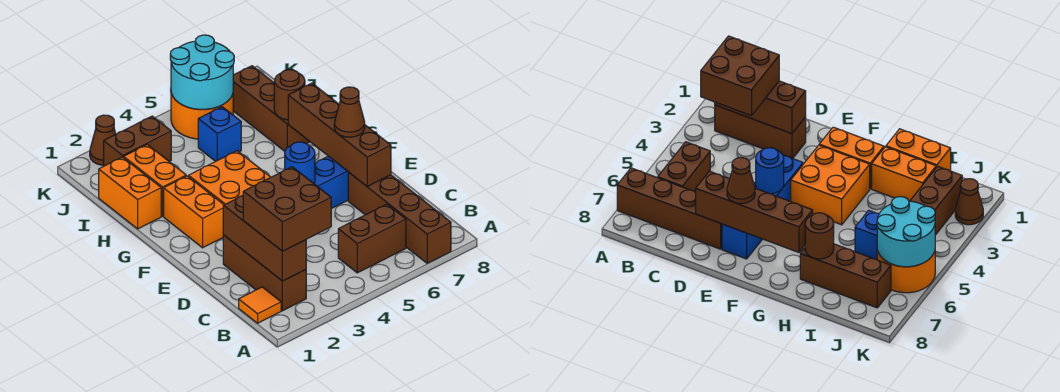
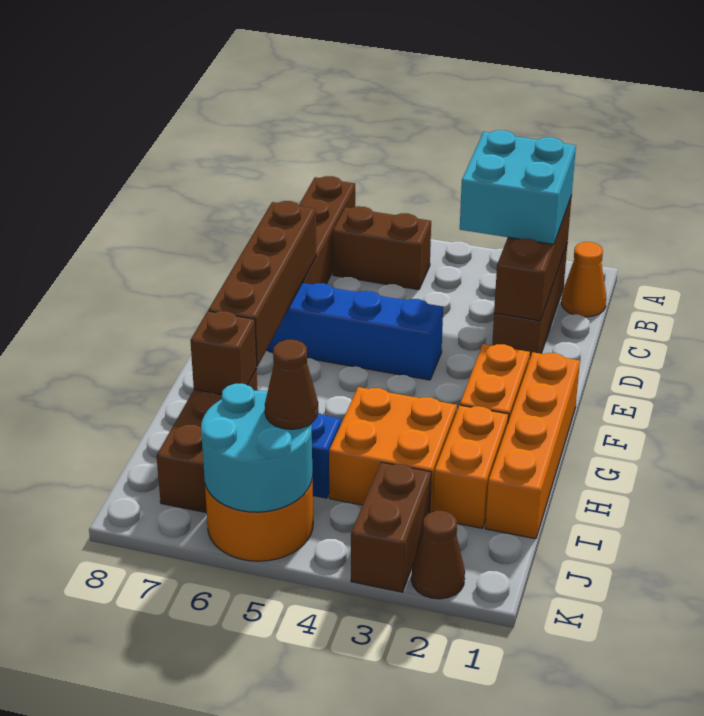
orange tile B1 level 1 -> orange cone B1 level 1
brown brick B2:C3 level 3 -> cyan brick B2:C3 level 3
blue round brick E5 level 2 -> none
brown cone E7 level 3 -> brown cone J5 level 3
orange brick F3:G4 level 1 -> orange brick H3:I4 level 1
orange brick H1:I1 level 1 -> orange brick F1:I1 level 1
brown round brick H7 level 2 -> brown brick H7 level 2
brown brick J2:J3 level 1 -> brown brick J3:K3 level 1

